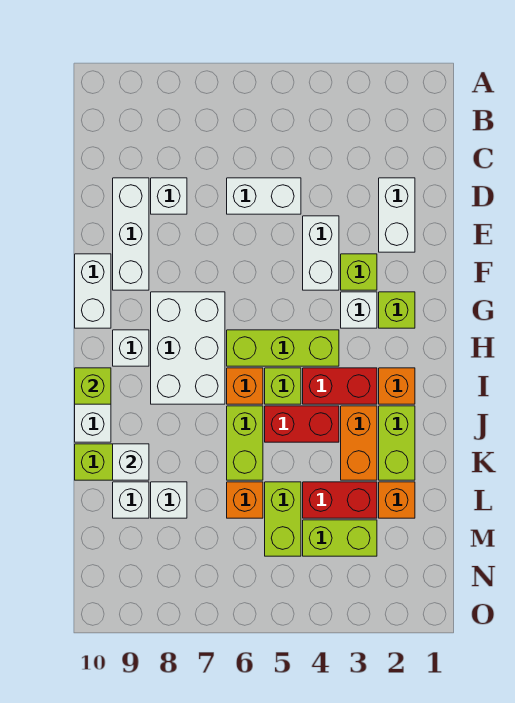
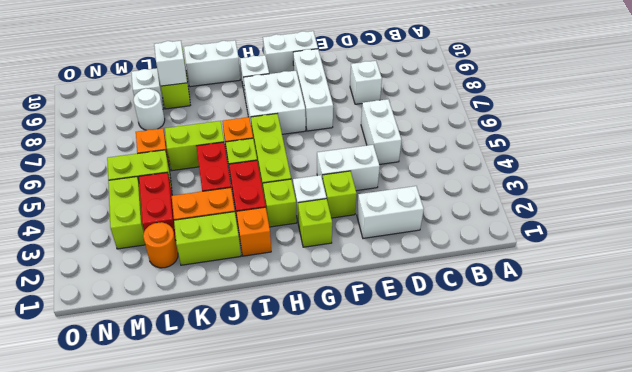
white brick D9:F9 level 1 -> white brick F7:F9 level 1
white brick G7:I8 level 1 -> white brick G7:H8 level 1
lime brick I10 level 2 -> lime brick H3 level 1
orange brick L2 level 1 -> orange round brick L2 level 1
white brick L8 level 1 -> white round brick L8 level 1

